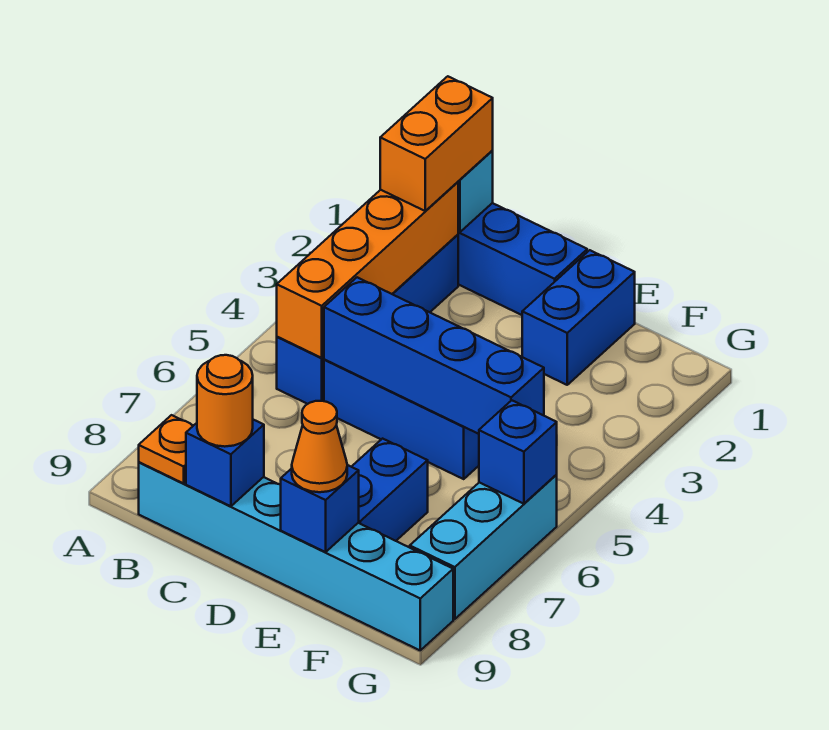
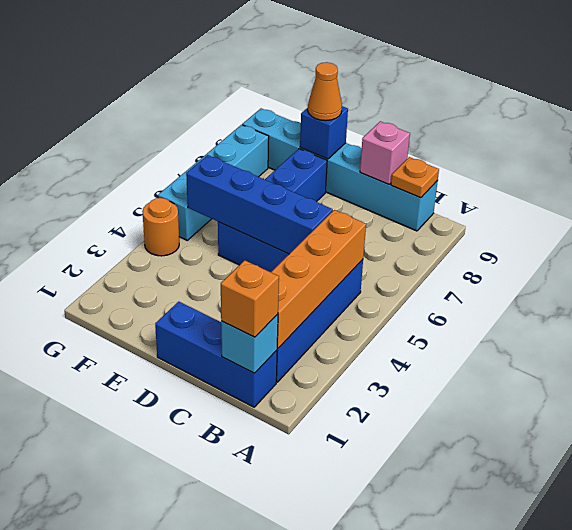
orange brick B1:B2 level 3 -> orange brick B1 level 3
blue brick C9 level 2 -> pink brick C9 level 2
orange round brick C9 level 3 -> orange round brick G4 level 1
blue brick E1:E2 level 1 -> none
cyan brick G6:G8 level 1 -> cyan brick G5:G8 level 1
blue brick G6 level 2 -> none

